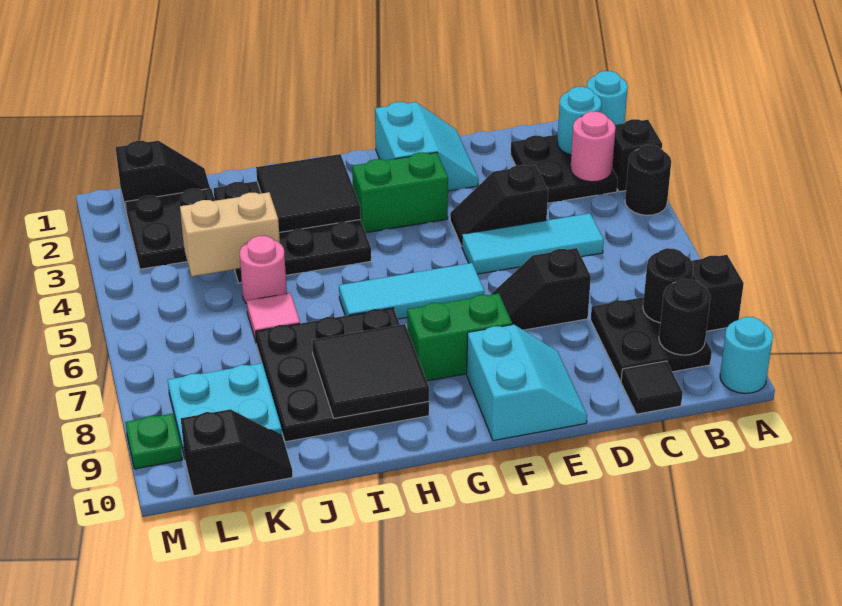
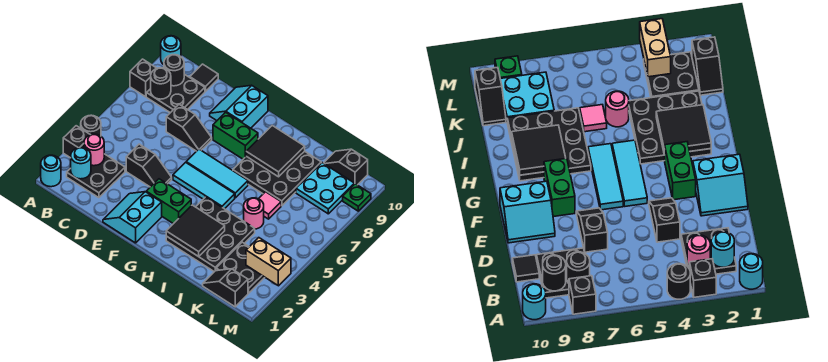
cyan tile C5:E5 level 1 -> cyan tile F5:H5 level 1
tan brick J4:K4 level 2 -> tan brick L3:M3 level 2

